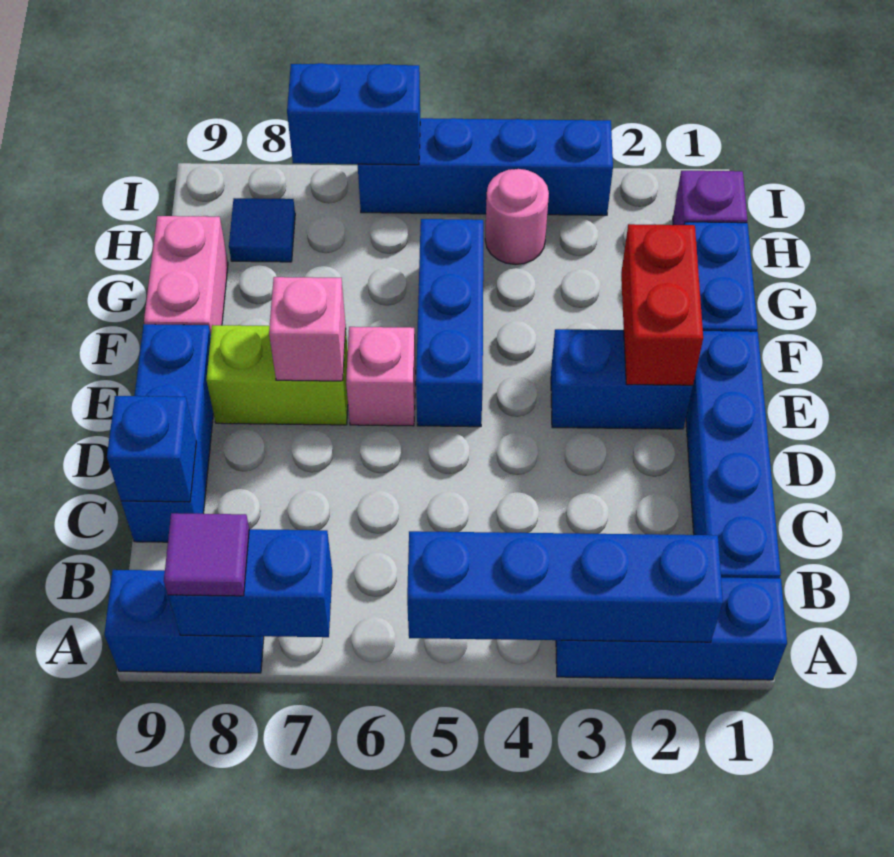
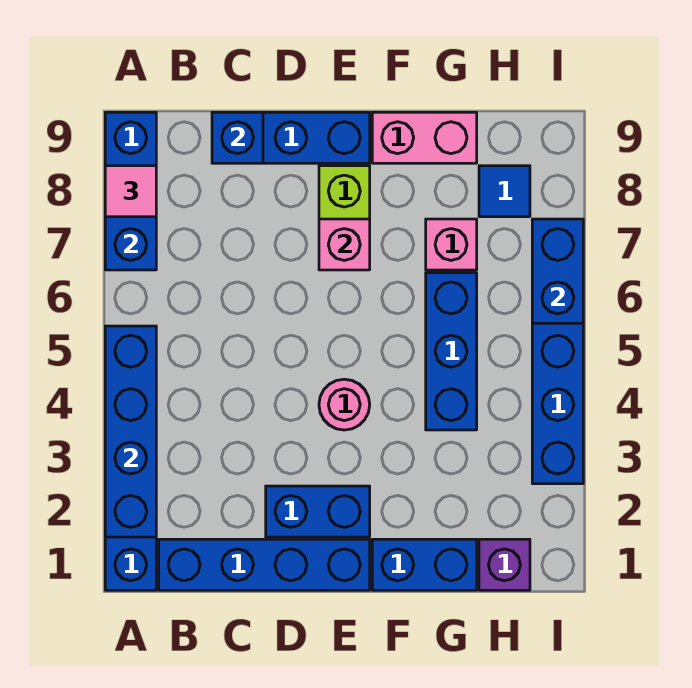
purple tile A8 level 3 -> pink tile A8 level 3
blue brick E2:E3 level 1 -> blue brick D2:E2 level 1
red brick E2:F2 level 2 -> none
blue brick E5:G5 level 1 -> blue brick G4:G6 level 1
pink brick E6 level 1 -> pink brick G7 level 1
pink round brick H4 level 1 -> pink round brick E4 level 1

